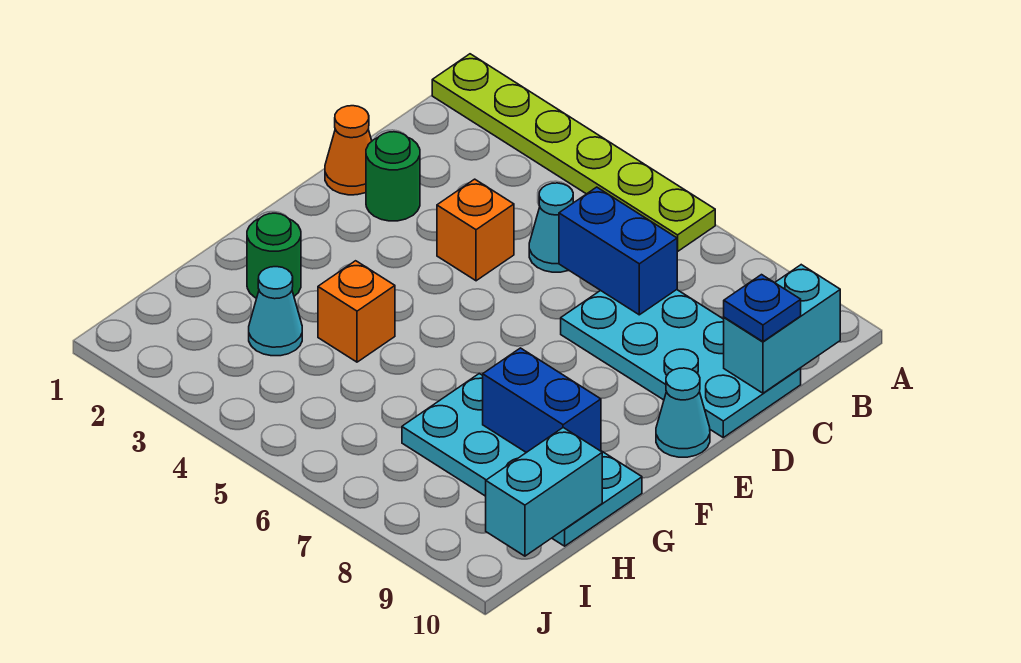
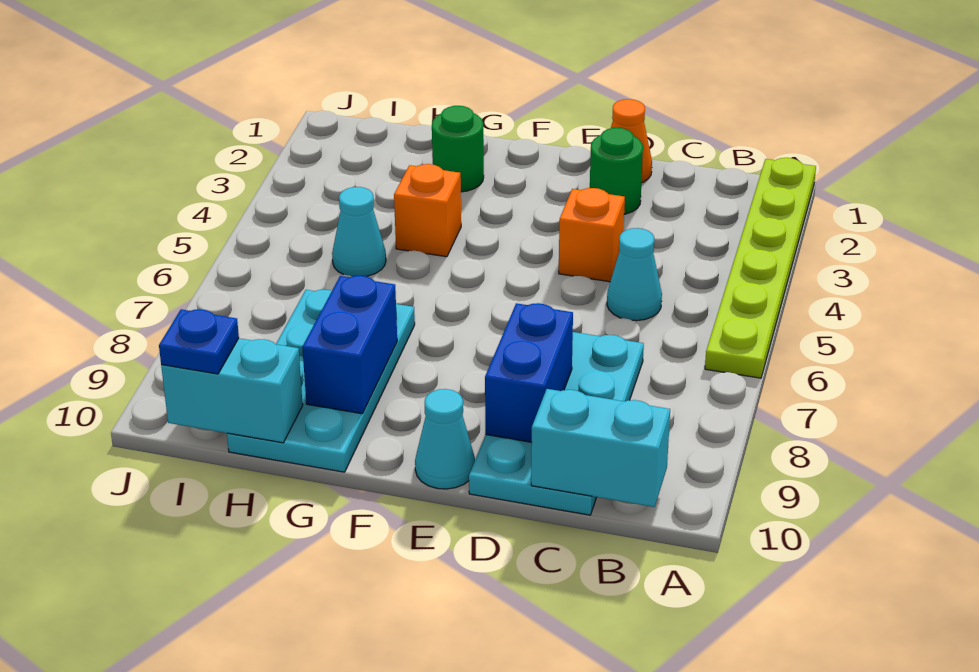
blue brick C6:C7 level 2 -> blue brick D8:D9 level 2
blue plate C10 level 3 -> blue plate I10 level 3
cyan cone H3 level 1 -> cyan cone H5 level 1

